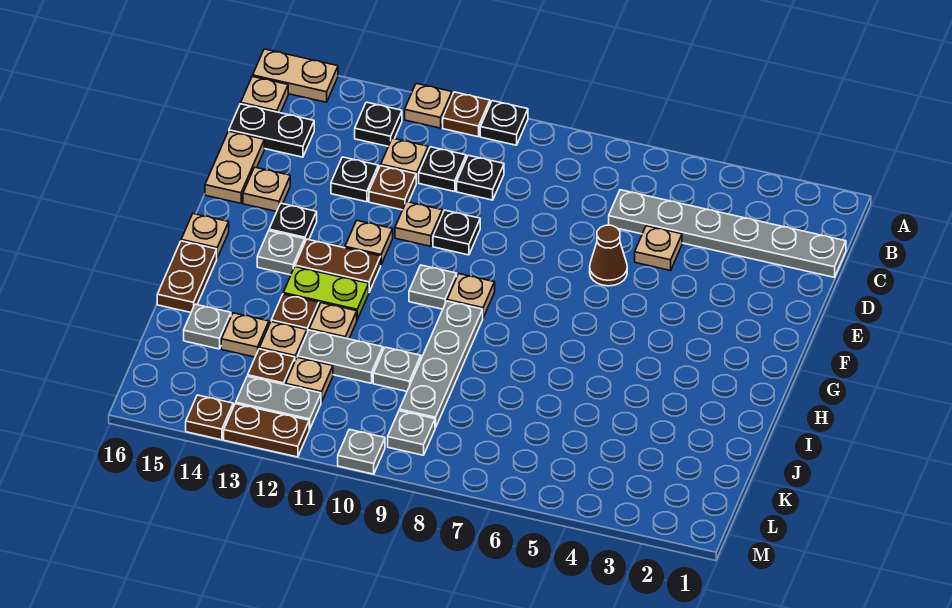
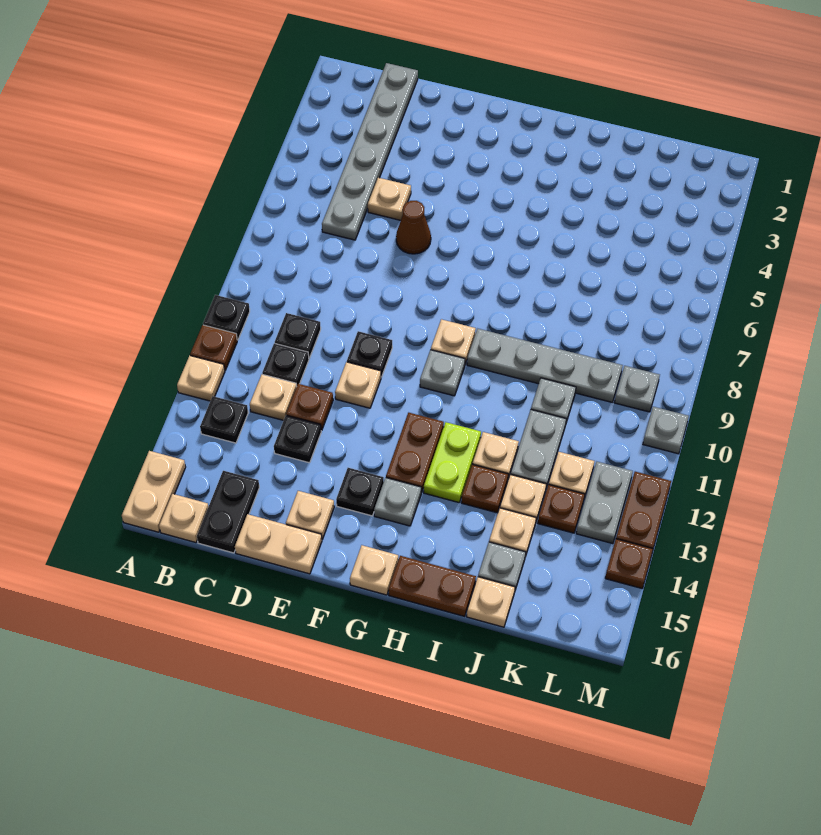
tan plate F12 level 1 -> tan plate J16 level 1

